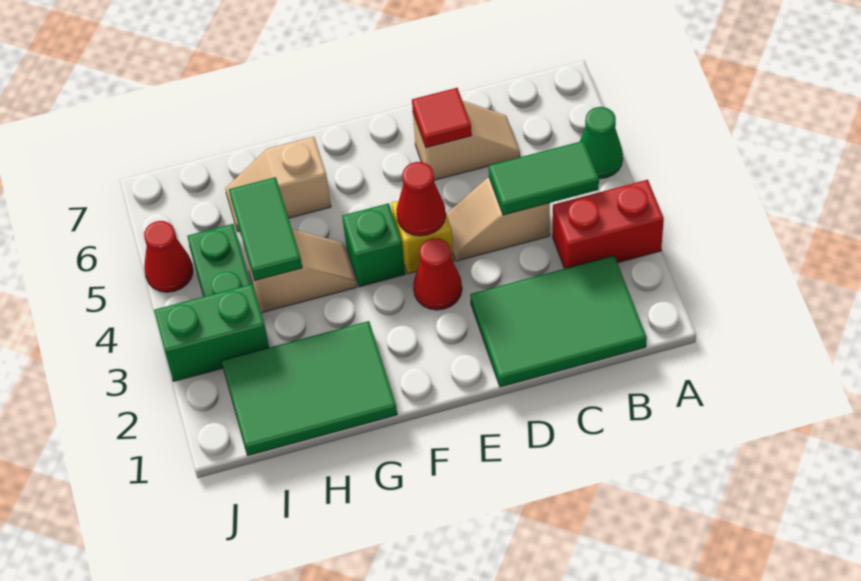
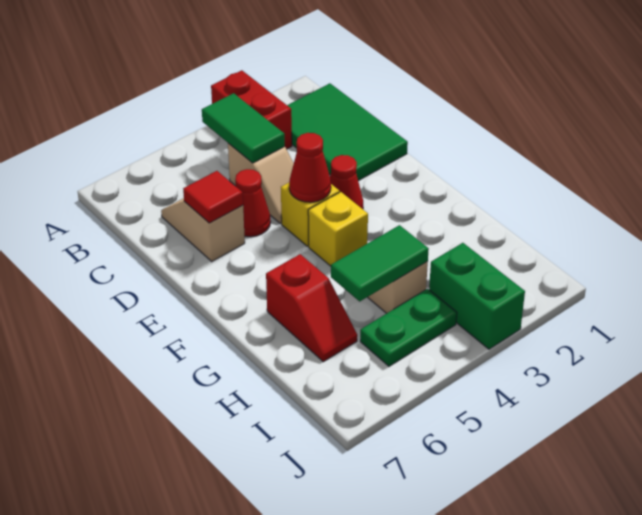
green cone A5 level 1 -> none
green brick F4 level 1 -> yellow brick F4 level 1
green tile G1:I2 level 1 -> none
tan slope G6:H6 level 1 top G -> red slope G6:H6 level 1 top G
red cone J5 level 1 -> red cone D5 level 1

